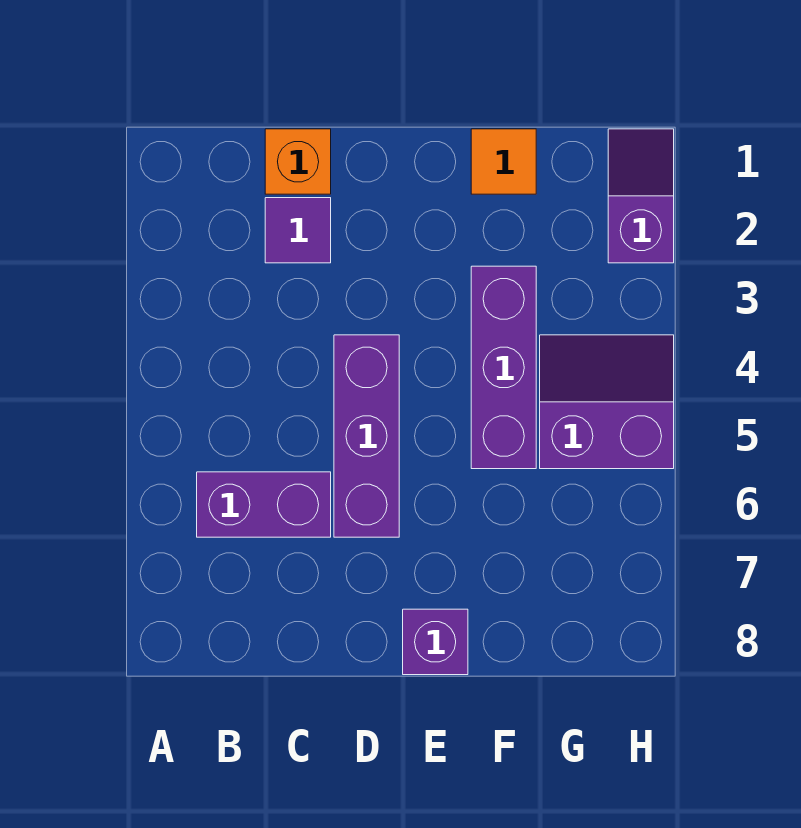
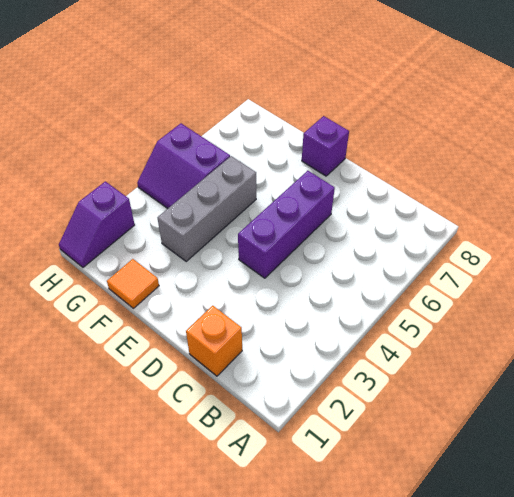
purple brick B6:C6 level 1 -> none
purple tile C2 level 1 -> none
purple brick F3:F5 level 1 -> grey brick F3:F5 level 1

